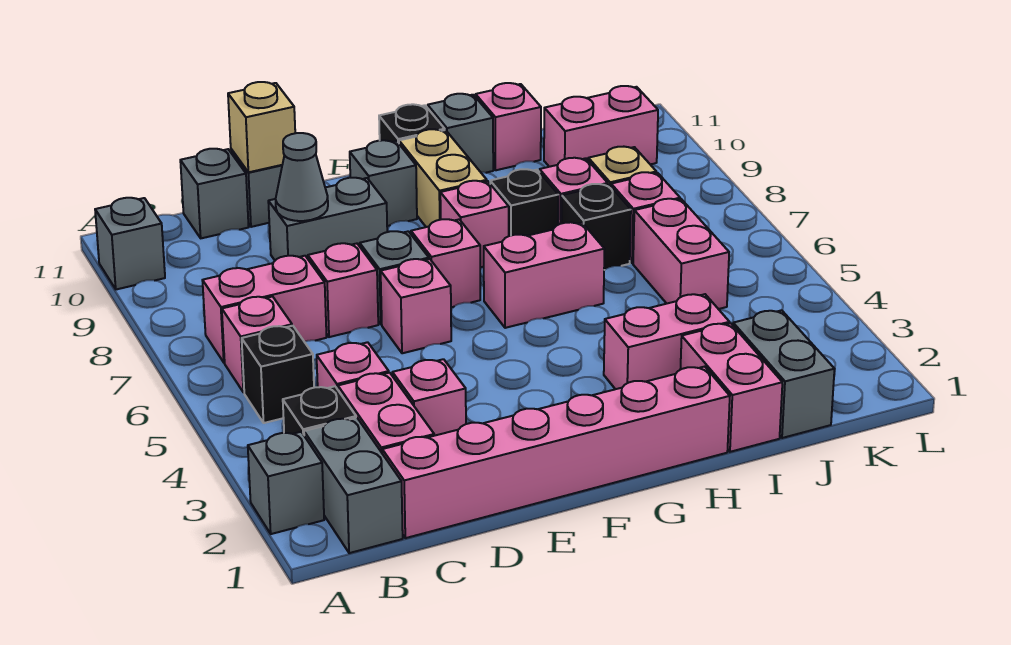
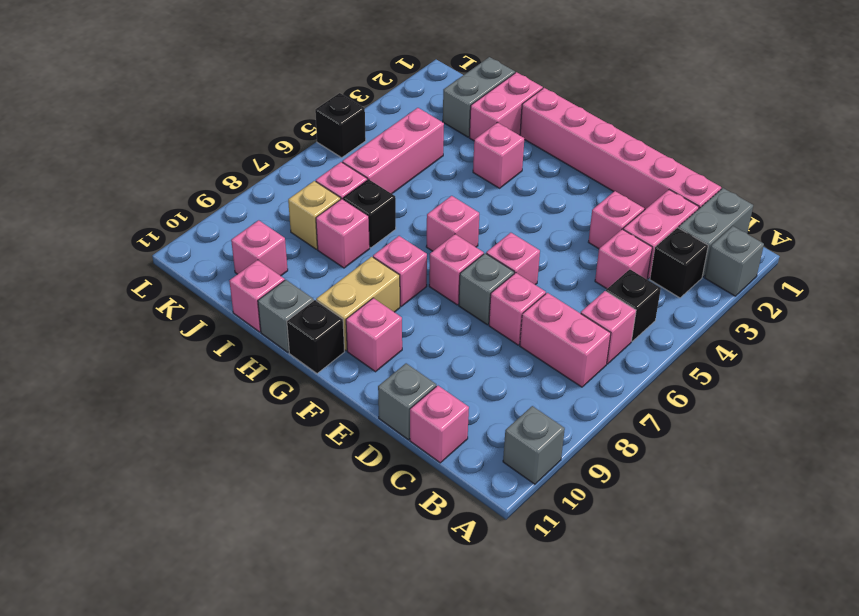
grey brick C11 level 1 -> pink brick C11 level 1
grey brick D9:E9 level 1 -> none
grey cone D9 level 2 -> none
tan brick D11 level 2 -> none
grey brick F10 level 1 -> pink brick F10 level 1
pink brick G6:H6 level 1 -> pink brick G6 level 1
pink brick H3:I3 level 1 -> pink brick H3 level 1
black brick H8 level 1 -> black brick L5 level 1
pink brick J5:J6 level 1 -> pink brick J4:J6 level 1
pink brick J10:K10 level 1 -> pink brick J10 level 1

